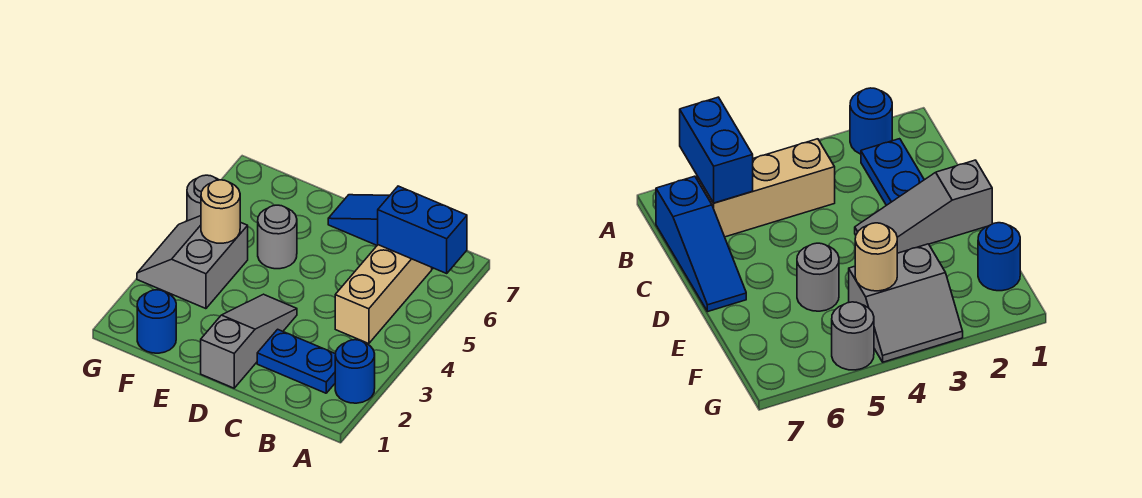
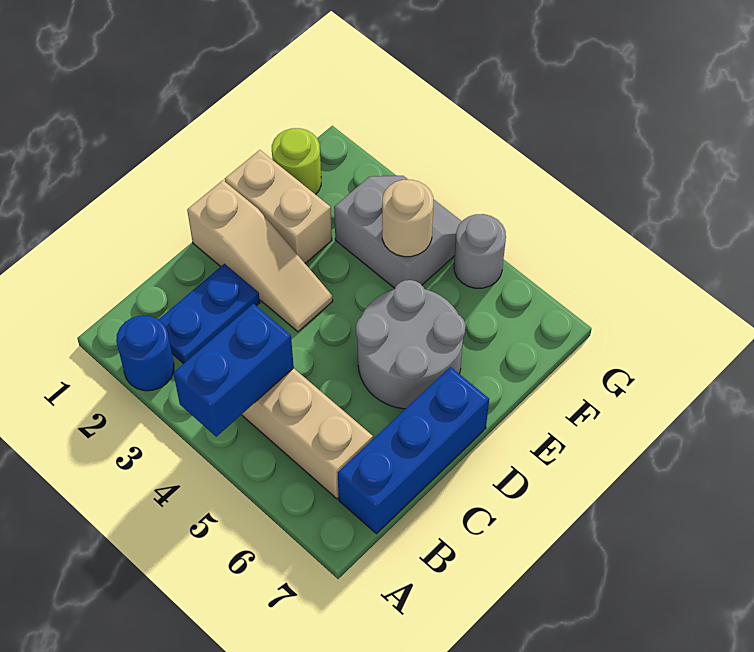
blue brick A6:B6 level 2 -> blue brick A4:B4 level 2
blue slope B7:D7 level 1 top B -> blue brick B7:D7 level 1
grey slope D1:D3 level 1 top 1 -> tan slope D1:D3 level 1 top 1
none -> tan brick E1:E2 level 1
grey round brick E5 level 1 -> grey round brick D5:E6 level 1
blue round brick F1 level 1 -> lime round brick F1 level 1

